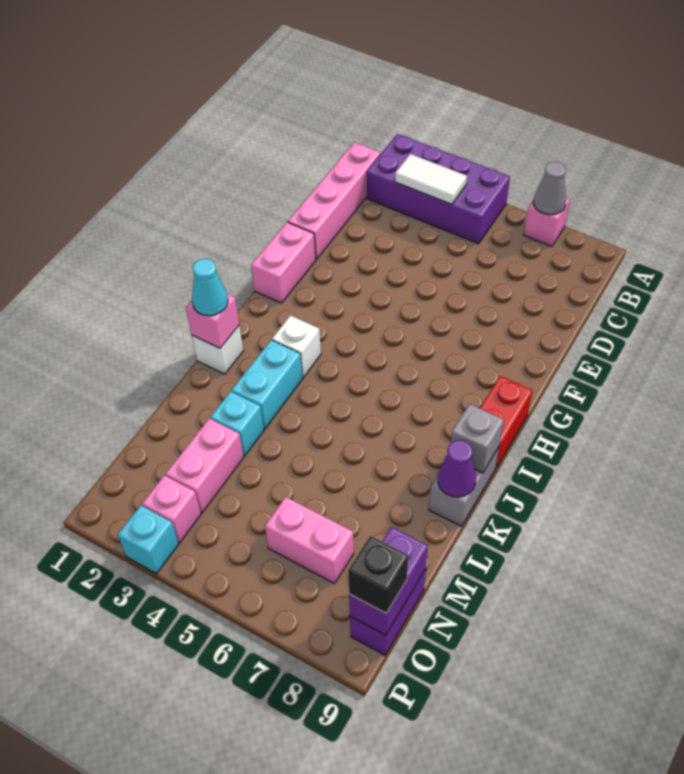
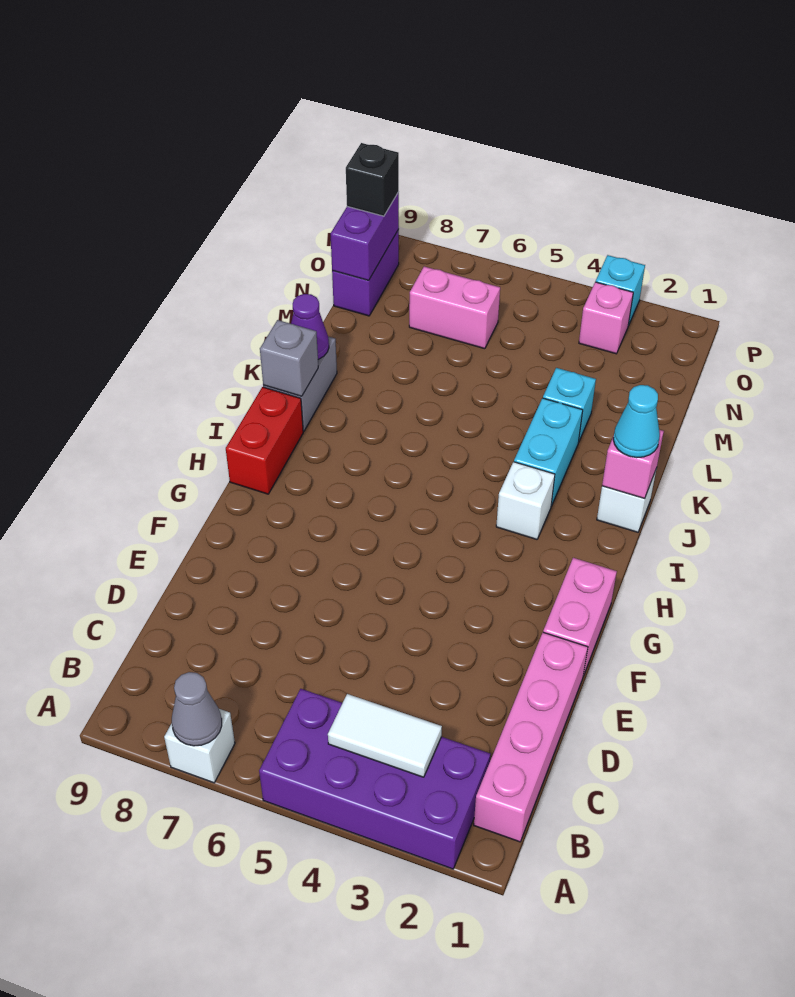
pink brick A7 level 1 -> white brick A7 level 1
pink brick M3:N3 level 1 -> none

